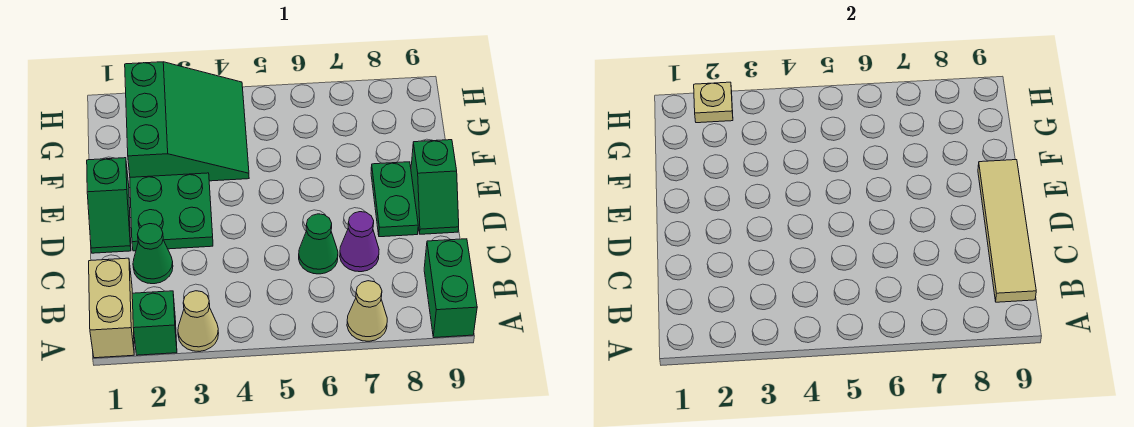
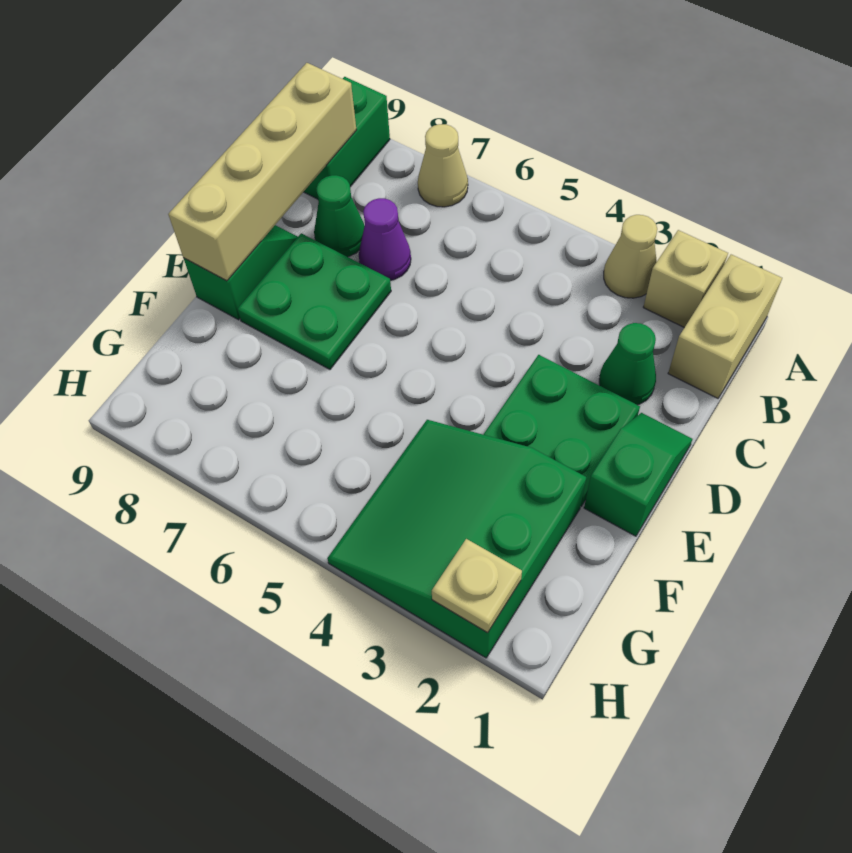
green brick A2 level 1 -> tan brick A2 level 1
tan tile B9:E9 level 2 -> tan brick B9:E9 level 2
green cone C6 level 1 -> green cone C8 level 1
green plate D8:E8 level 1 -> green plate D7:E8 level 1

